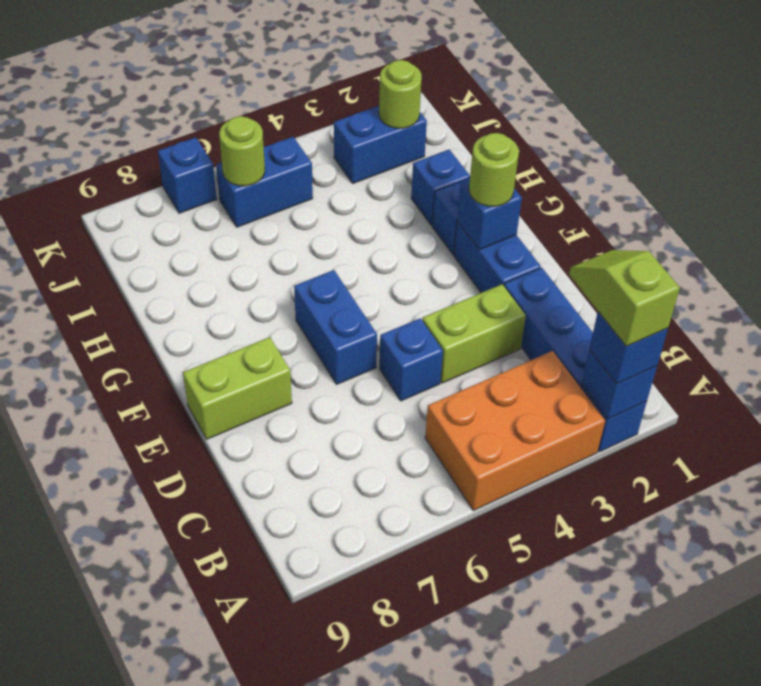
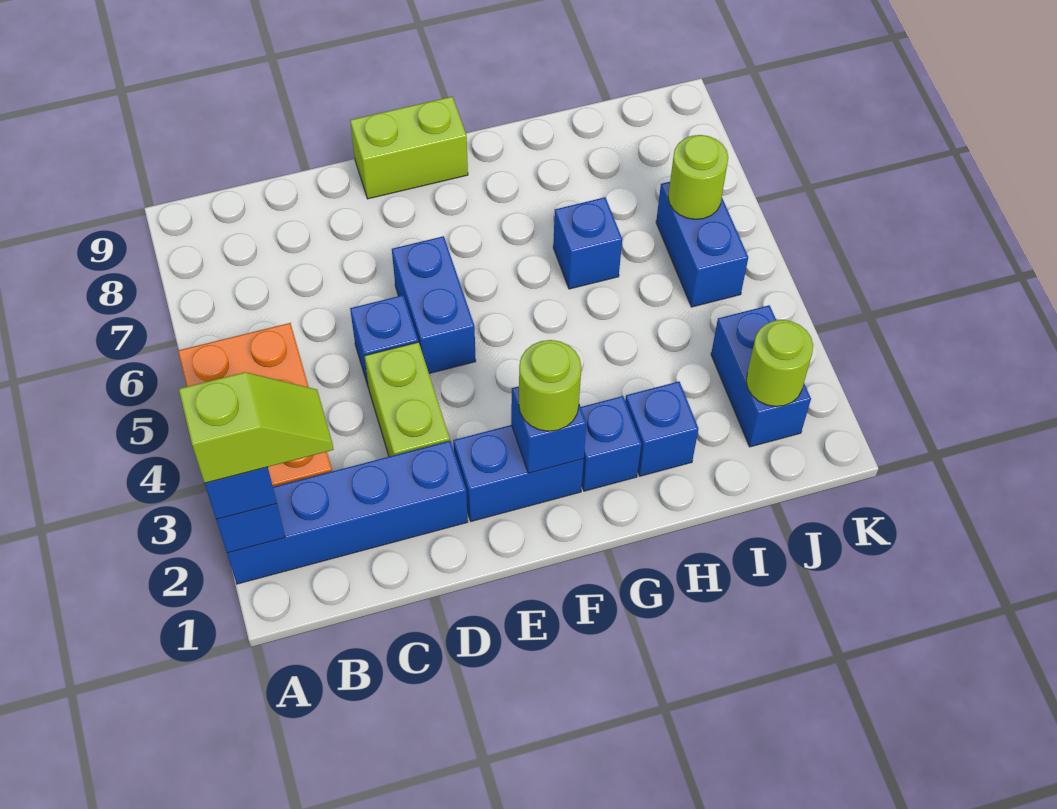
blue brick E6:F6 level 1 -> blue brick E5:E6 level 1
lime brick E8:E9 level 1 -> lime brick E9:F9 level 1
blue brick K7 level 1 -> blue brick H6 level 1

